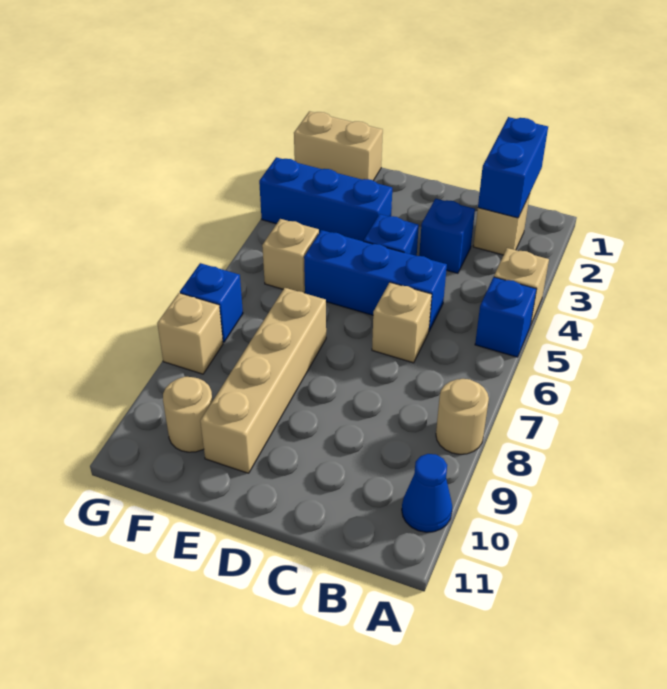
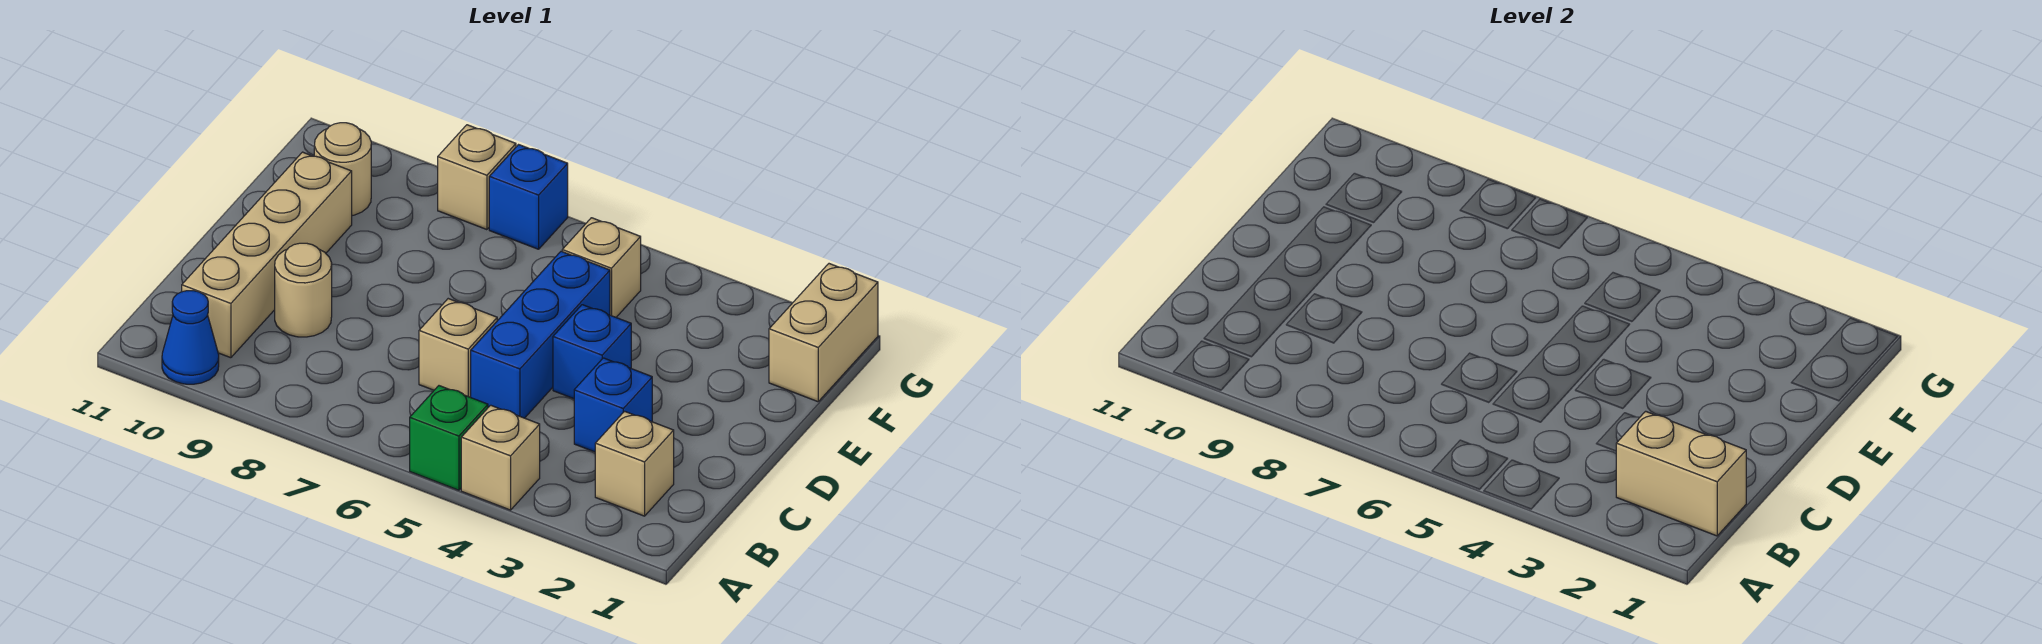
blue brick A5 level 1 -> green brick A5 level 1
tan round brick A8 level 1 -> tan round brick C9 level 1
blue brick B1:B2 level 2 -> tan brick B1:B2 level 2
blue brick E3:G3 level 1 -> none
tan brick E7:E10 level 1 -> tan brick B10:E10 level 1

